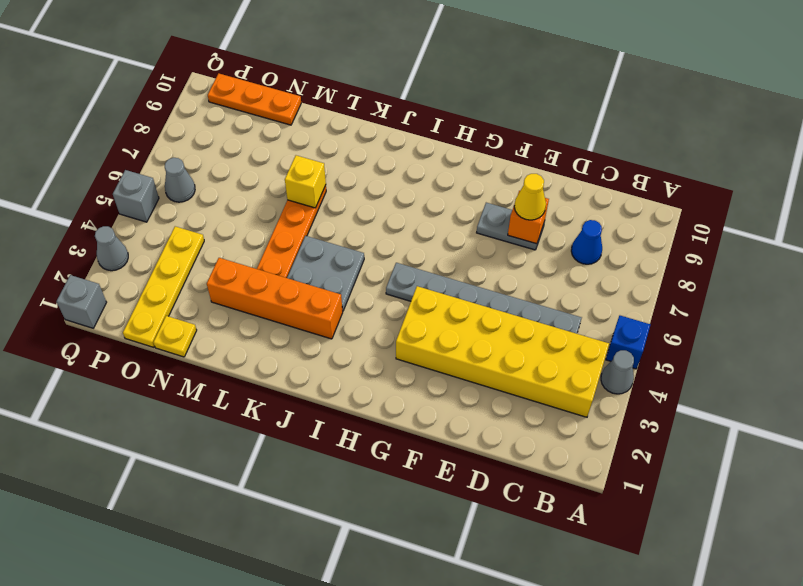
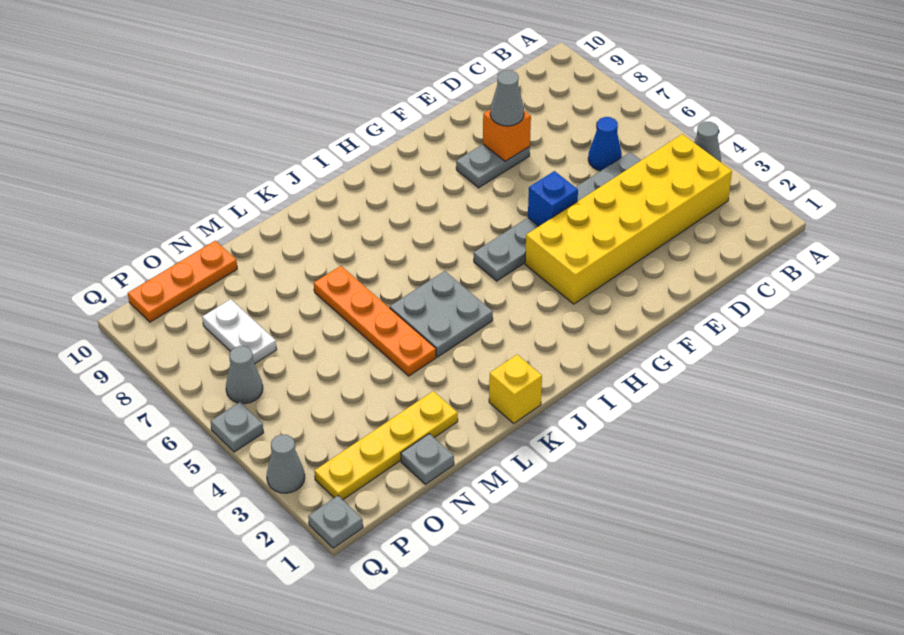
blue brick A5 level 1 -> blue brick F5 level 2
blue cone C8 level 1 -> blue cone C6 level 1
yellow cone E8 level 3 -> grey cone E8 level 3
orange brick J3:M3 level 1 -> none
yellow brick L7 level 2 -> yellow brick K1 level 1
yellow plate N1 level 1 -> grey plate N1 level 1
yellow plate O1:O4 level 1 -> yellow plate M2:P2 level 1
none -> white plate O7:O8 level 1
grey brick Q1 level 1 -> grey plate Q1 level 1
grey brick Q5 level 1 -> grey plate Q5 level 1

